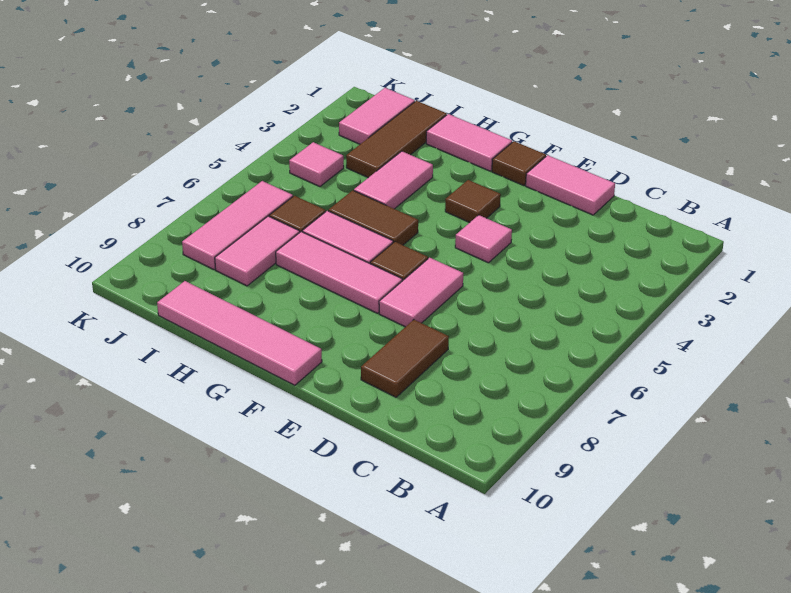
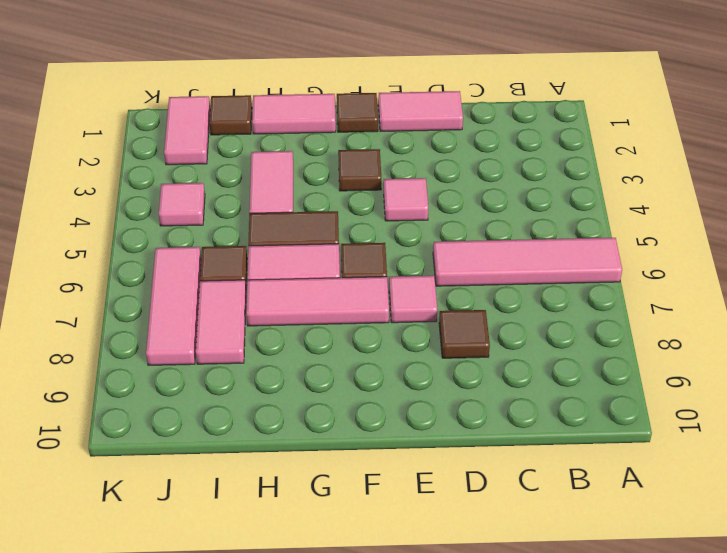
brown tile D8:D9 level 1 -> brown tile D8 level 1
pink tile E6:E7 level 1 -> pink tile E7 level 1
pink tile F10:I10 level 1 -> pink tile A6:D6 level 1
brown tile I1:I3 level 1 -> brown tile I1 level 1

